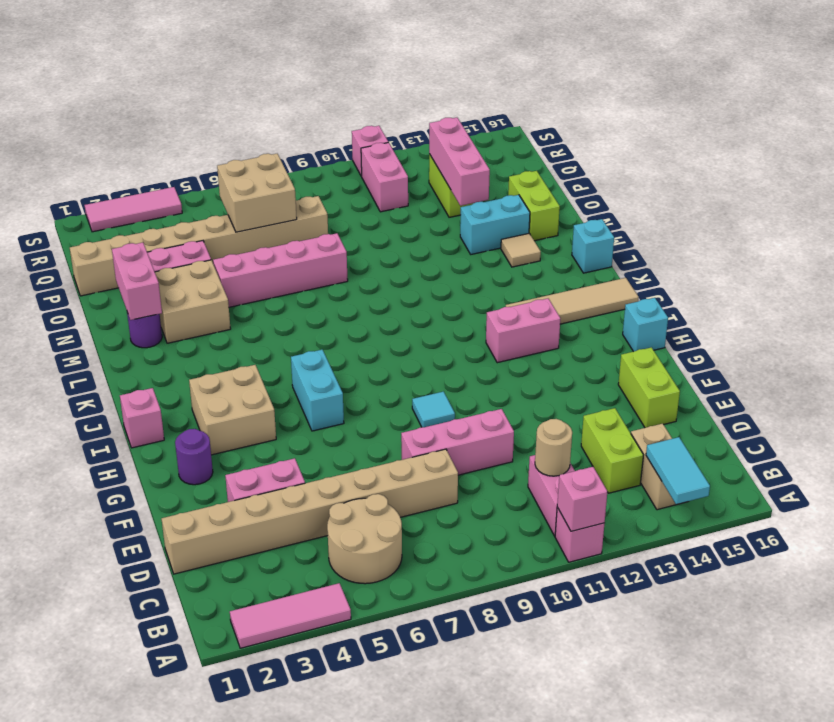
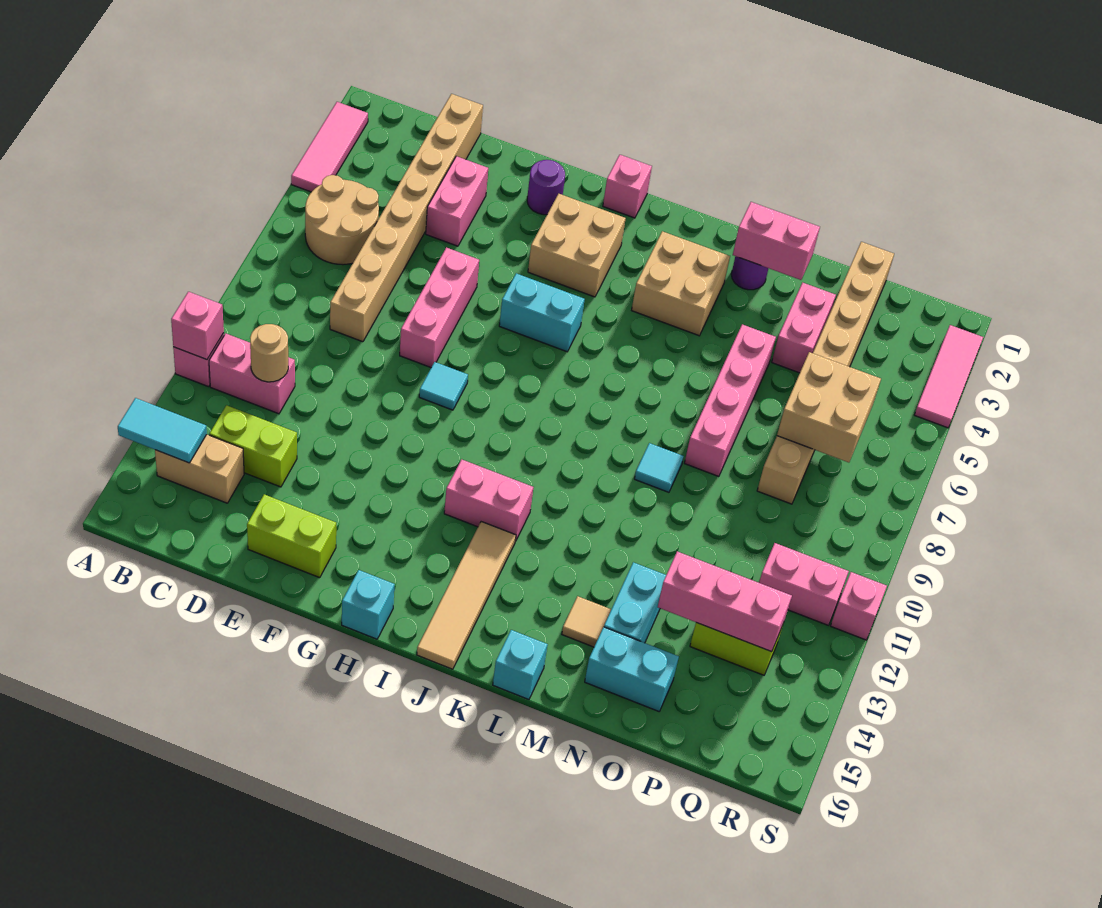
pink brick E8:E10 level 1 -> pink brick F6:F8 level 1
pink brick I12:I13 level 1 -> pink brick I12:J12 level 1
tan brick M3:N4 level 1 -> tan brick K3:L4 level 1
none -> cyan tile M9 level 1
lime brick N15:O15 level 1 -> cyan brick N15:O15 level 1

